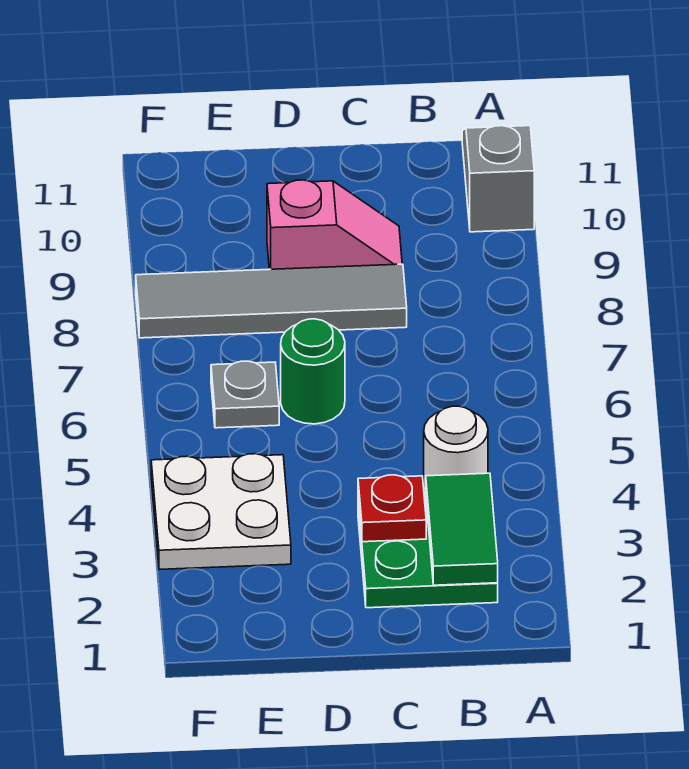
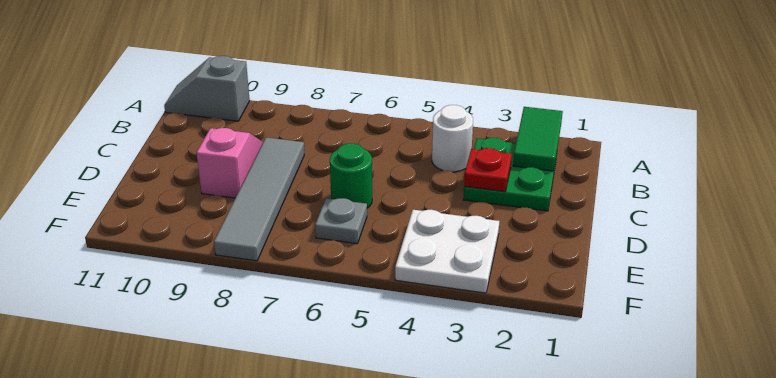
green tile B2:B3 level 2 -> green tile A2:B2 level 2

